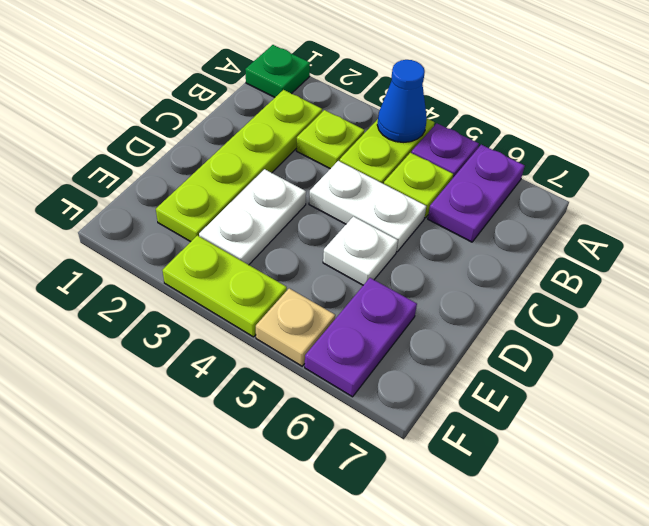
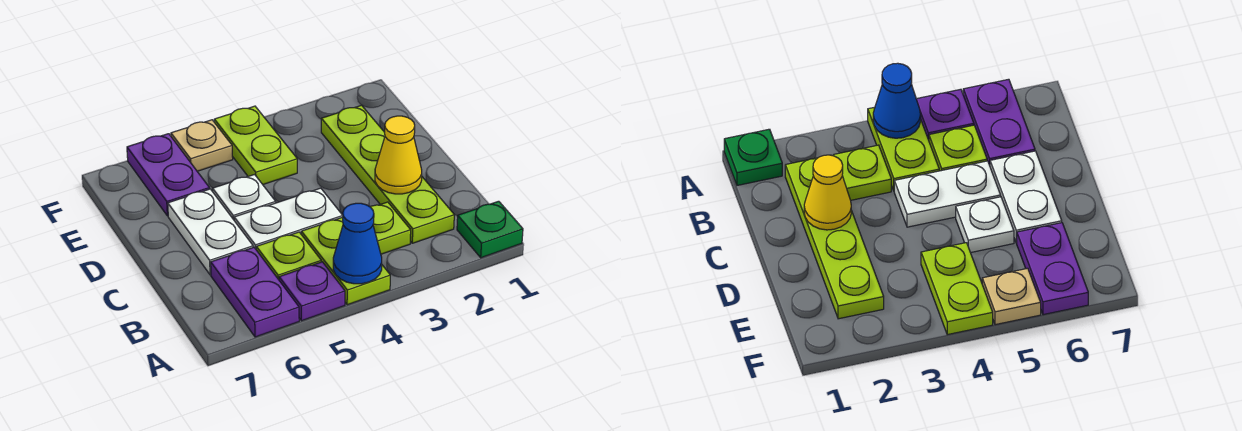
none -> yellow cone C2 level 2
white plate D3:E3 level 1 -> white plate C6:D6 level 1
lime plate F3:F4 level 1 -> lime plate E4:F4 level 1

